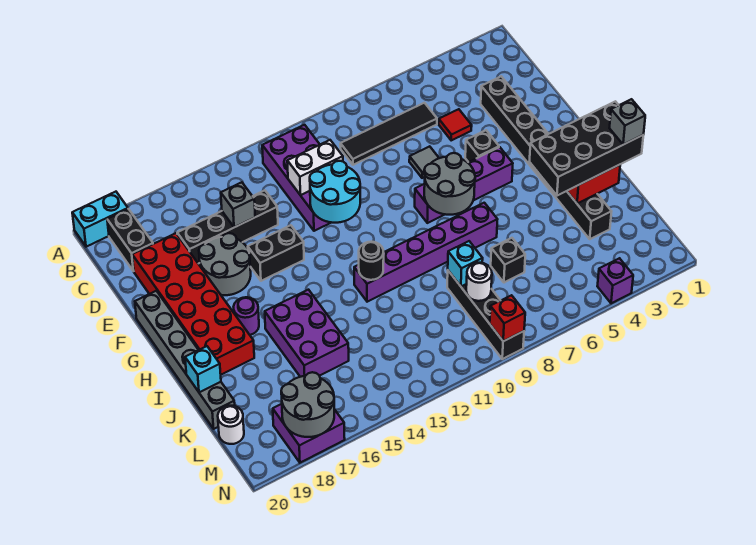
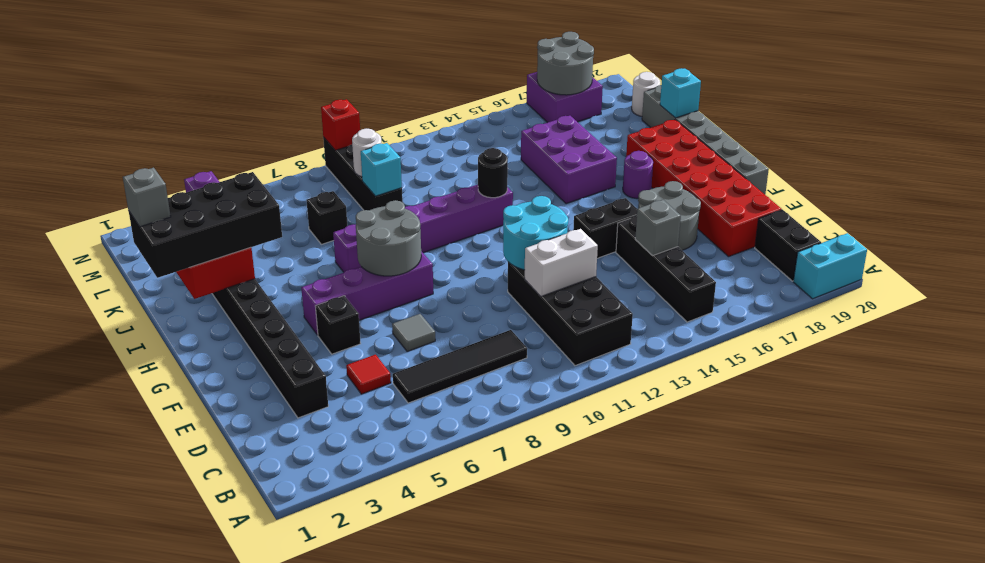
purple brick B11:E12 level 1 -> black brick B11:E12 level 1
black brick D14:D17 level 1 -> black brick B15:E15 level 1

